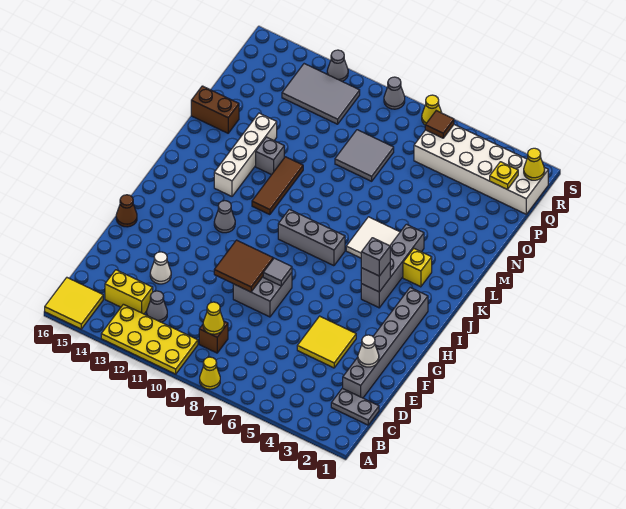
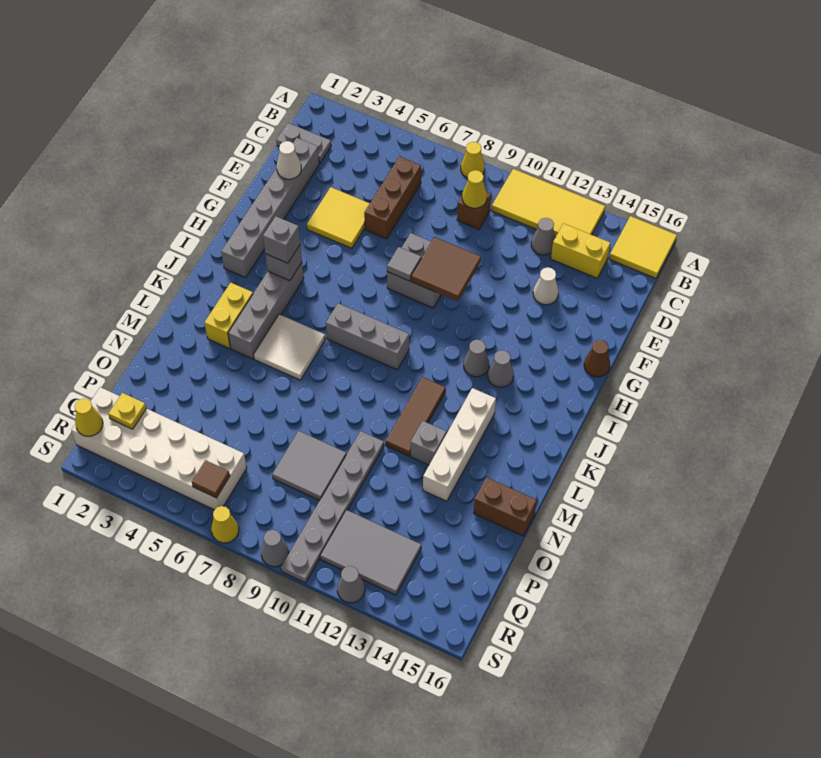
yellow plate A10:B13 level 1 -> yellow tile A10:B13 level 1
none -> brown brick C6:E6 level 1
none -> grey cone I13 level 1
yellow brick K3 level 1 -> yellow brick K3:L3 level 1
none -> grey plate N10:S10 level 1

